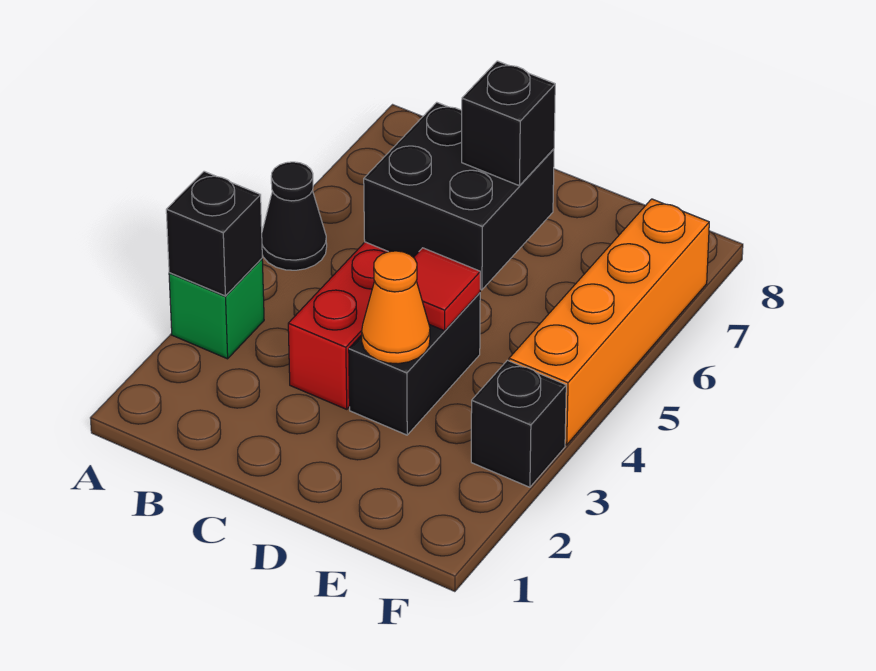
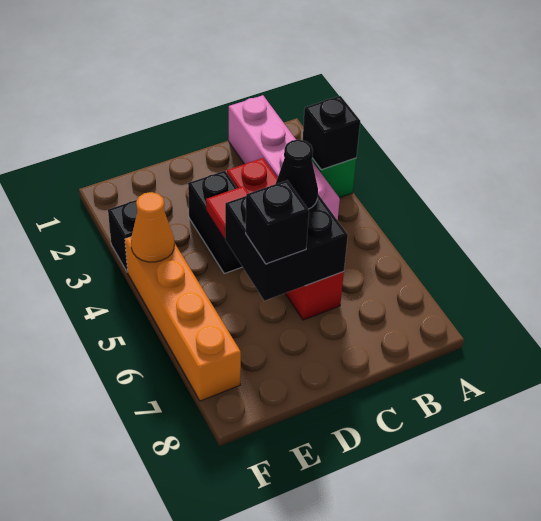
black cone A5 level 1 -> black cone C5 level 3
none -> pink brick B1:B4 level 1
orange cone D3 level 2 -> orange cone F4 level 2

